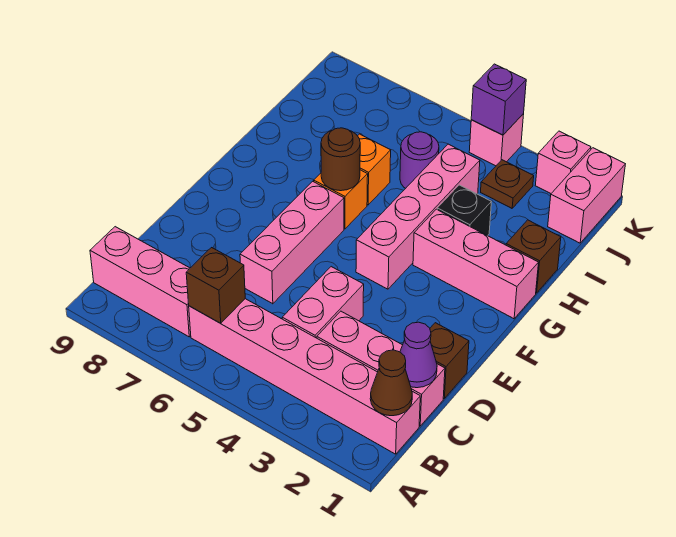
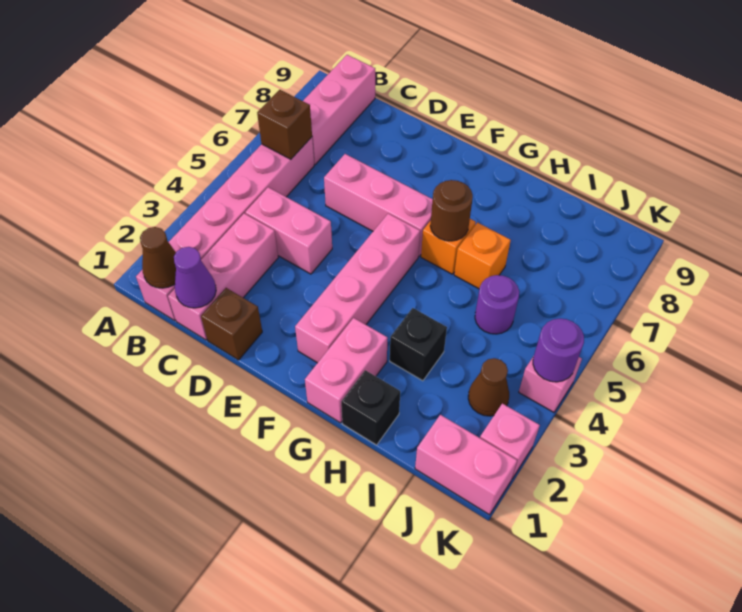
pink brick F4:I4 level 1 -> pink brick F2:F5 level 1
pink brick G1:G3 level 1 -> pink brick G1:G2 level 1
brown brick H1 level 1 -> black brick H1 level 1
brown plate J3 level 1 -> brown cone J3 level 1
purple brick K4 level 2 -> purple round brick K4 level 2

